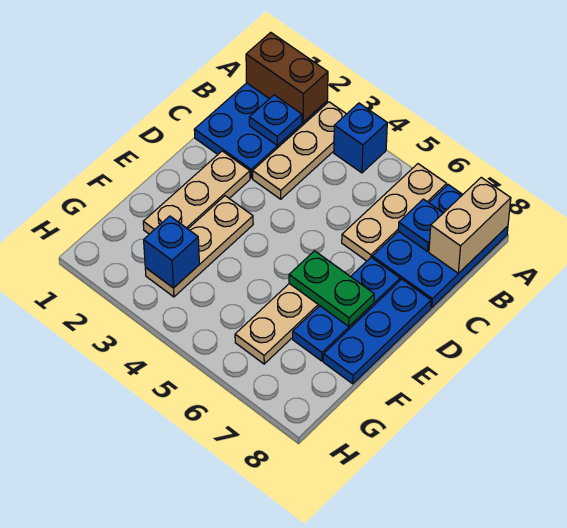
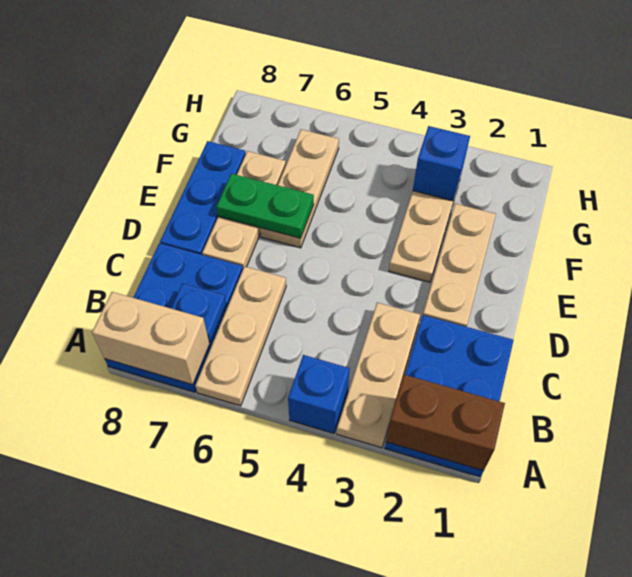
tan brick A8:B8 level 2 -> tan brick A7:A8 level 2
blue plate B2 level 2 -> none
blue plate D7:F7 level 1 -> tan plate D7:F7 level 1

